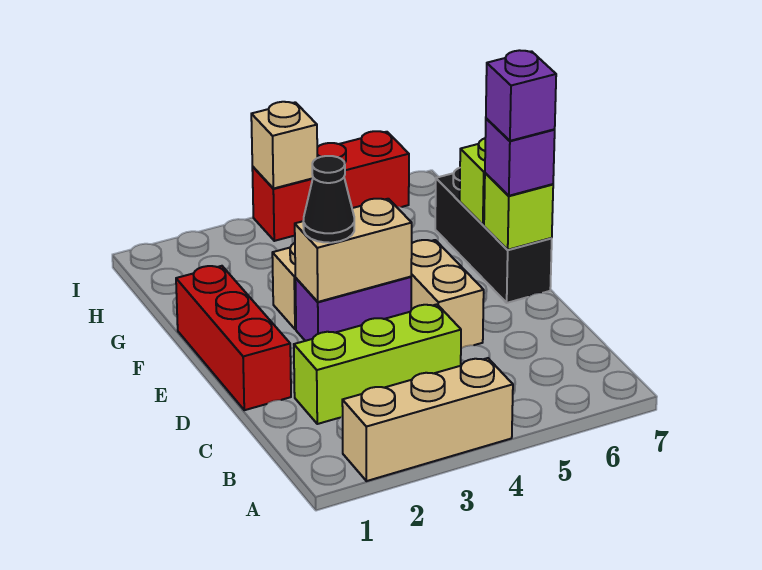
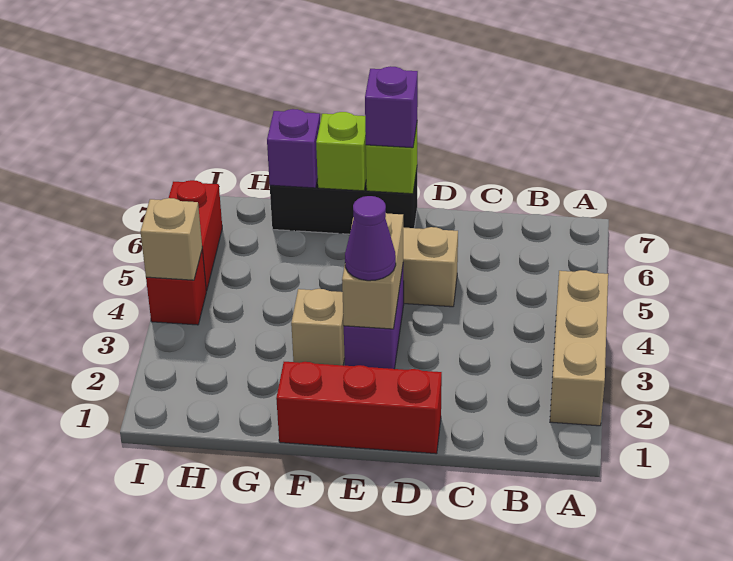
lime brick C2:C4 level 1 -> none
black cone E3 level 3 -> purple cone E3 level 3
purple brick E7 level 4 -> purple brick G7 level 2

